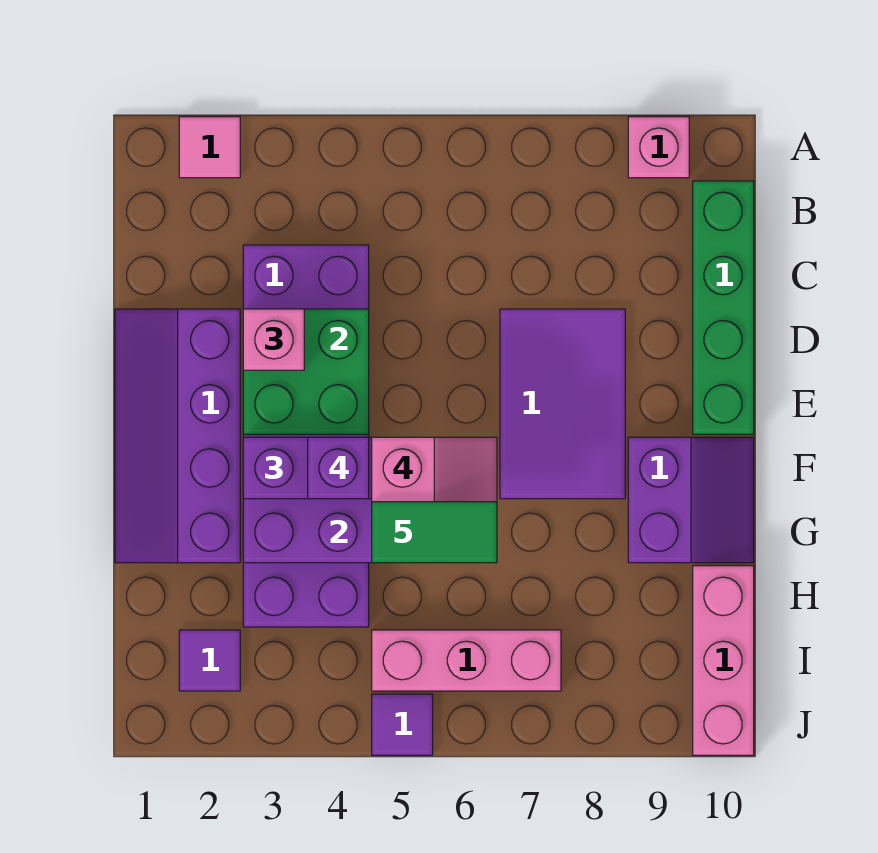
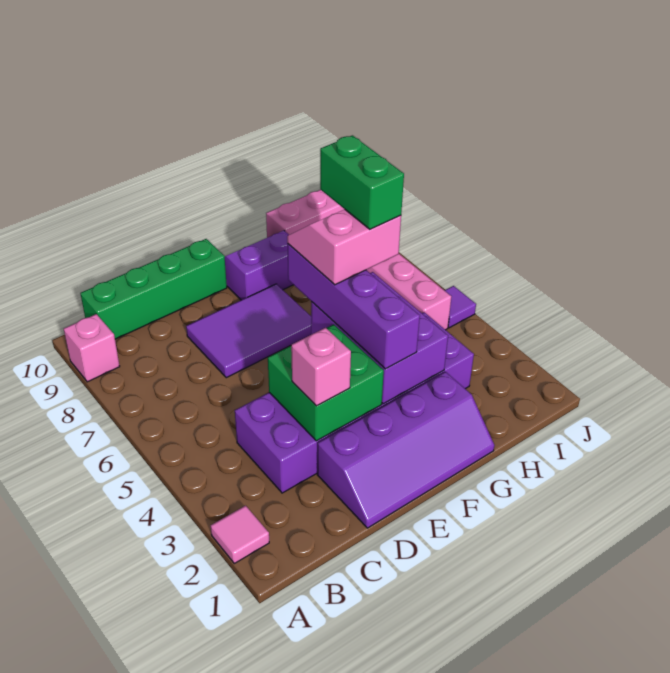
purple brick F4 level 4 -> none
green tile G5:G6 level 5 -> green brick G5:G6 level 5
purple tile I2 level 1 -> none

